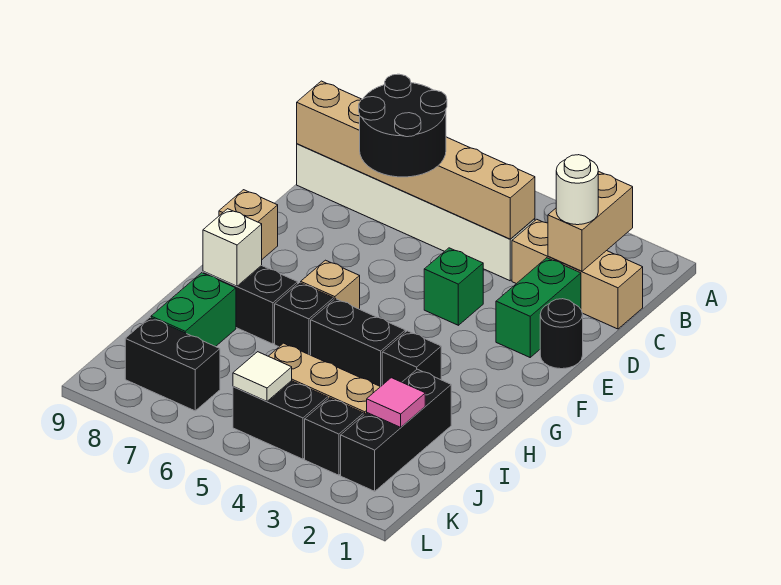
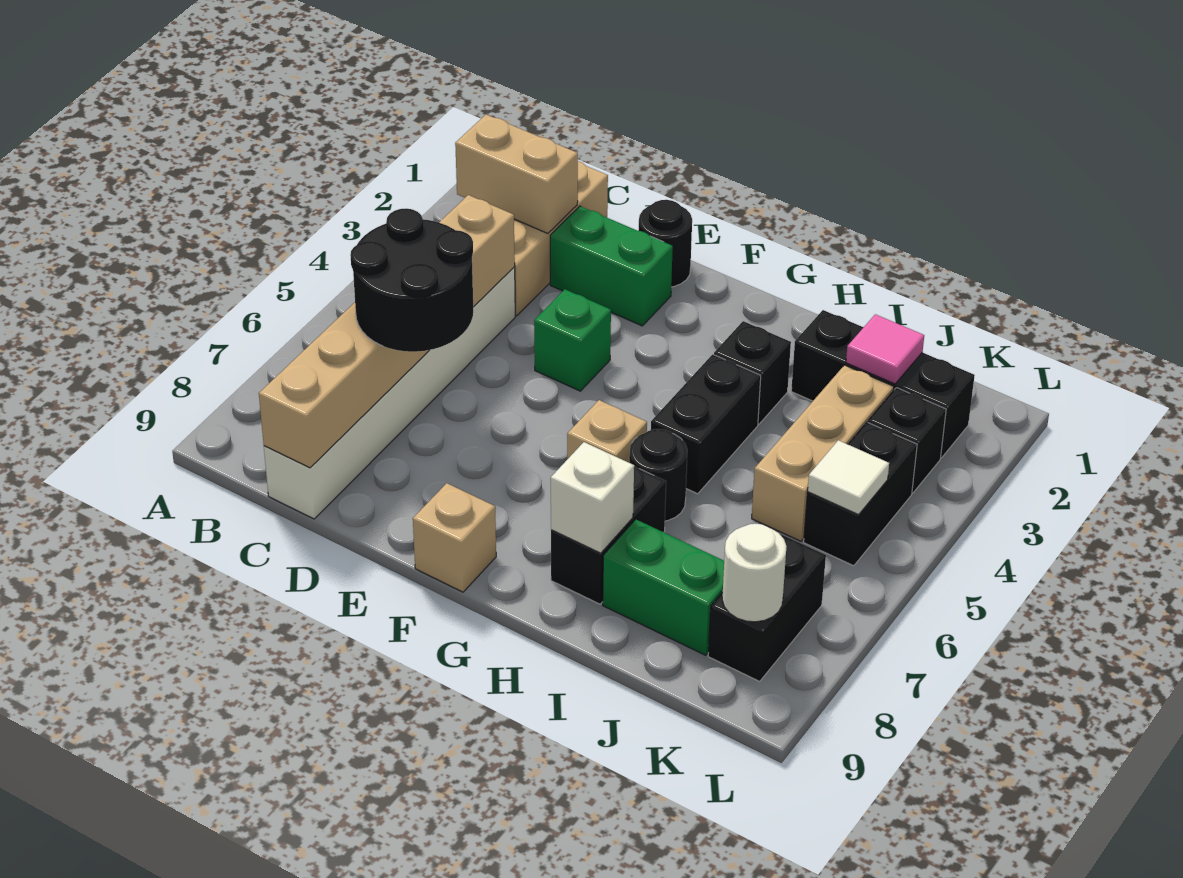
white round brick C2 level 3 -> white round brick K8 level 2
black brick H6 level 1 -> black round brick H6 level 1

